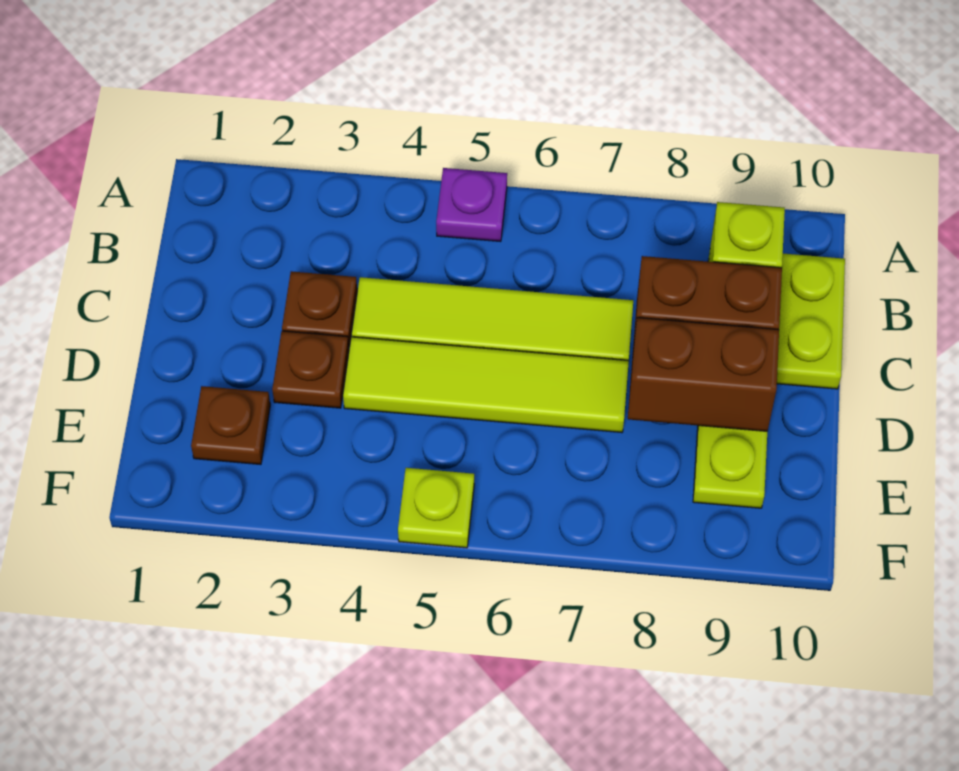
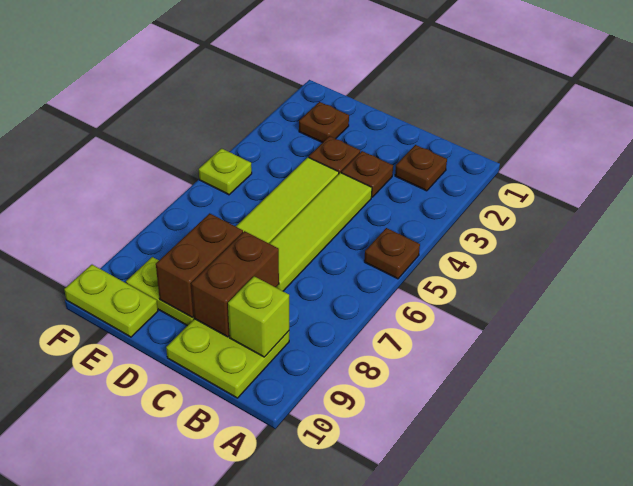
purple plate A5 level 1 -> brown plate A5 level 1
none -> brown plate B2 level 1
none -> lime plate E10:F10 level 1

